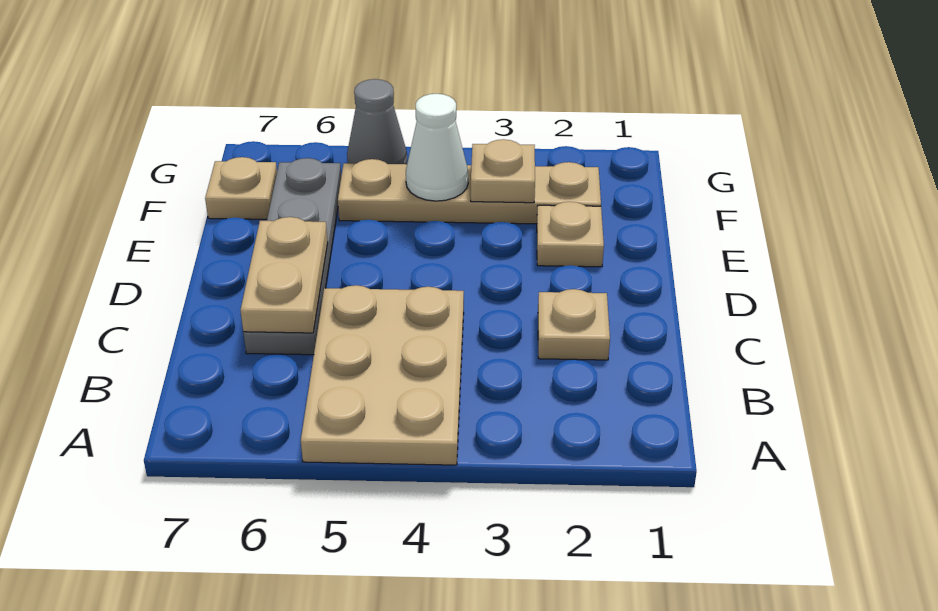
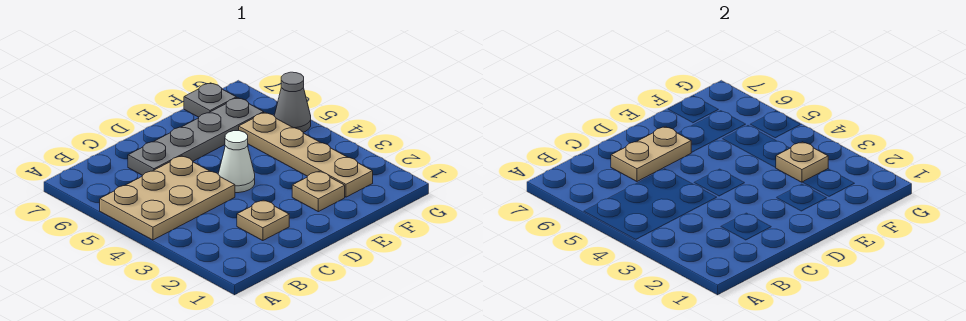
white cone F4 level 2 -> white cone D4 level 1
tan plate F7 level 1 -> grey plate F7 level 1

